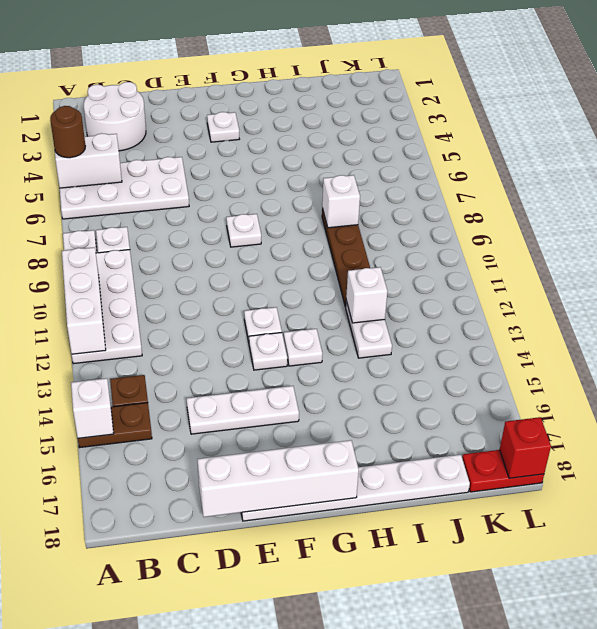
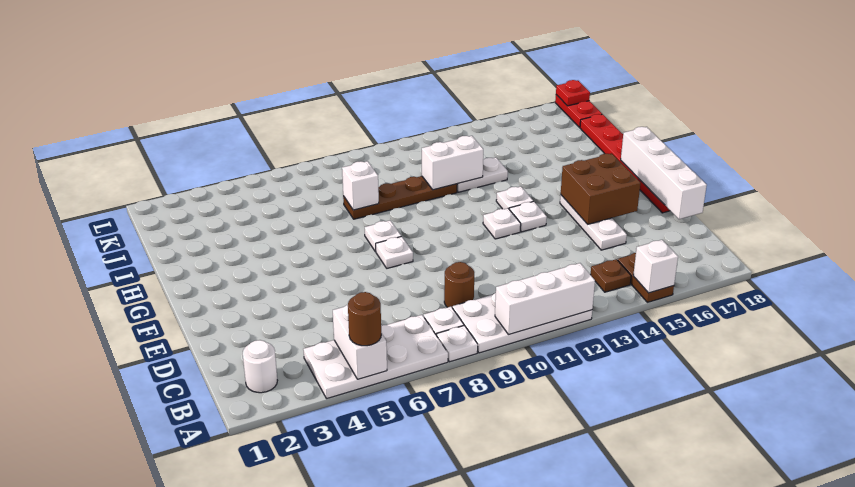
white plate A5:D6 level 1 -> white plate A4:B7 level 1
white round brick B2:C3 level 1 -> white round brick B2 level 1
none -> brown round brick C9 level 1
none -> brown brick E15:F16 level 2
white plate E18:J18 level 1 -> red plate E18:J18 level 1
white plate F3 level 1 -> white plate G8 level 1
white brick I12 level 2 -> white brick I11:I12 level 2
red brick L18 level 2 -> red plate L18 level 2

